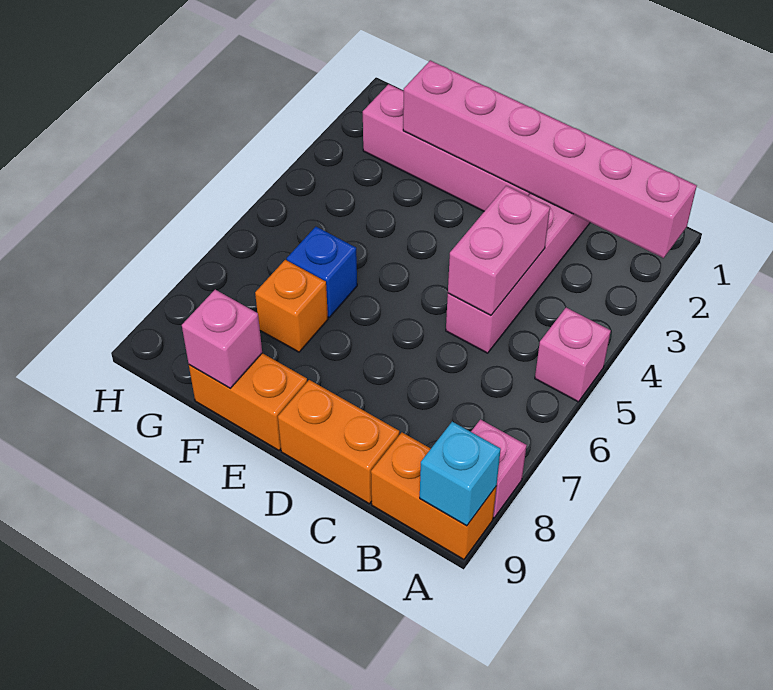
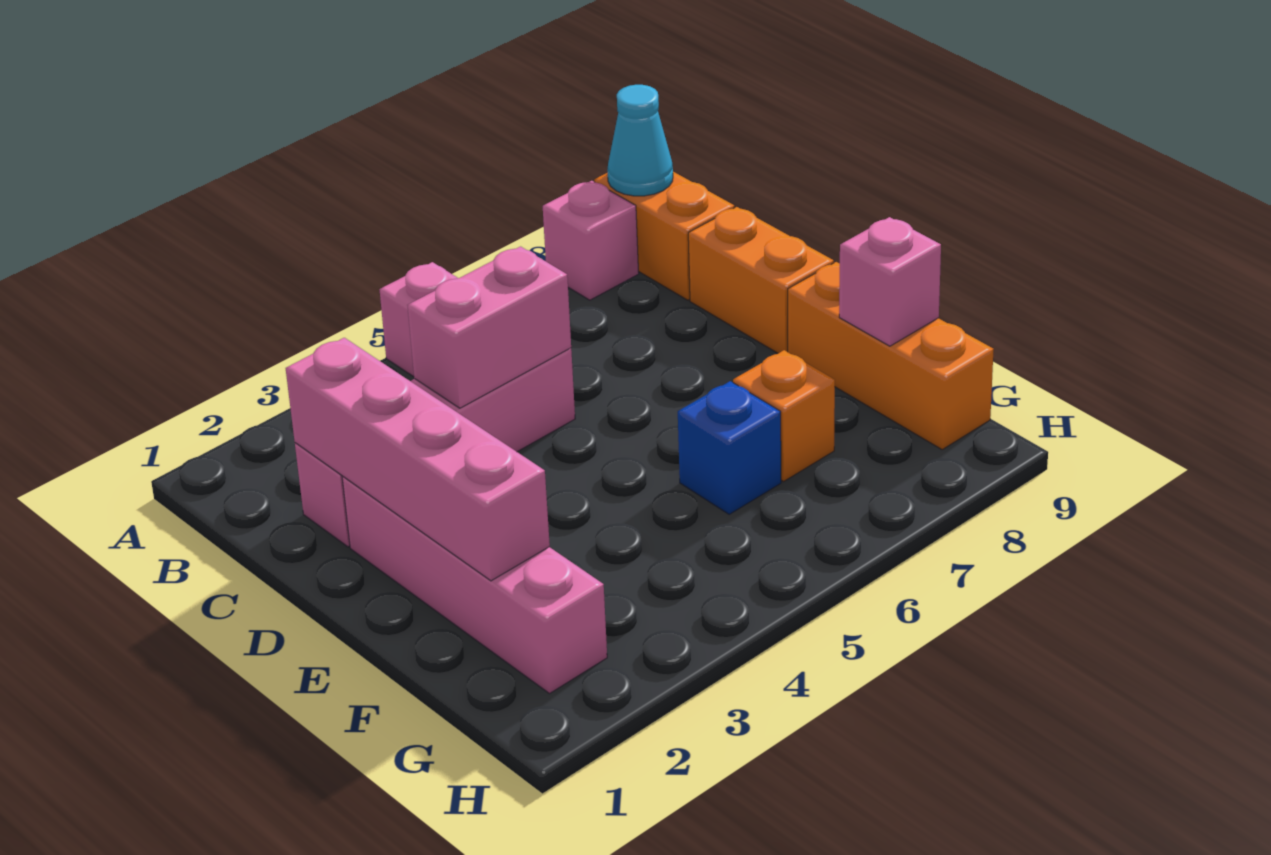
pink brick A2:F2 level 2 -> pink brick C2:F2 level 2
cyan brick A9 level 2 -> cyan cone A9 level 2
orange brick E9:F9 level 1 -> orange brick E9:G9 level 1

